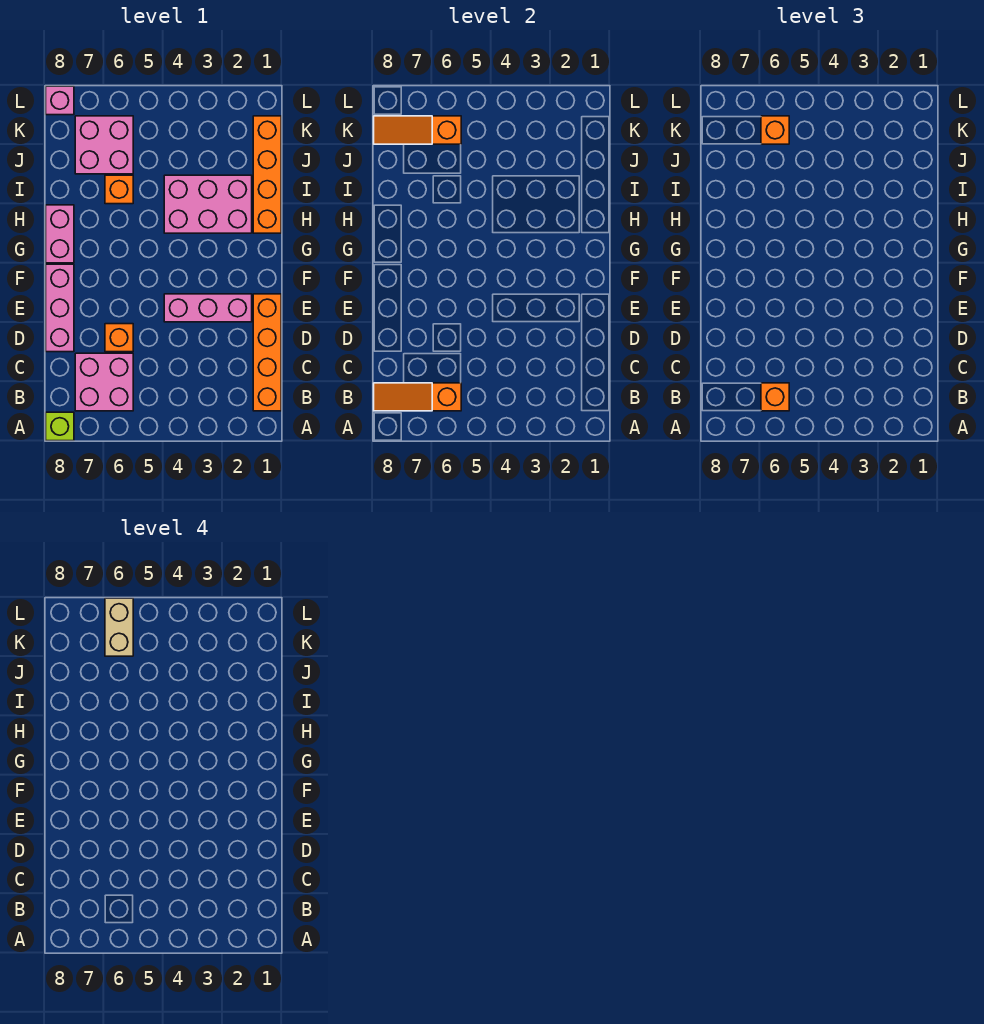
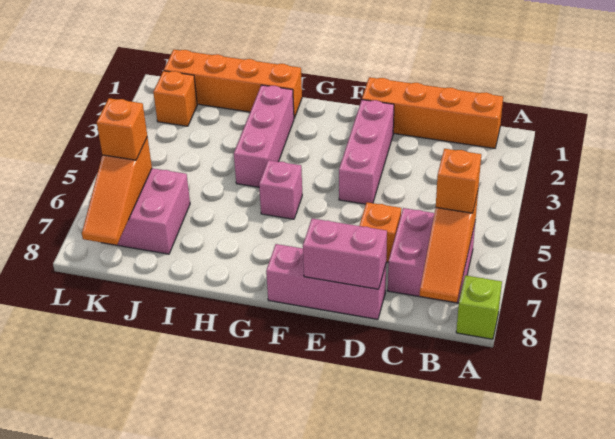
pink brick G8:H8 level 1 -> pink brick D8:E8 level 2
pink brick H2:I4 level 1 -> pink brick H2:H4 level 1
orange brick I6 level 1 -> orange brick K2 level 1
tan brick K6:L6 level 4 -> none
pink brick L8 level 1 -> pink brick G5 level 1

